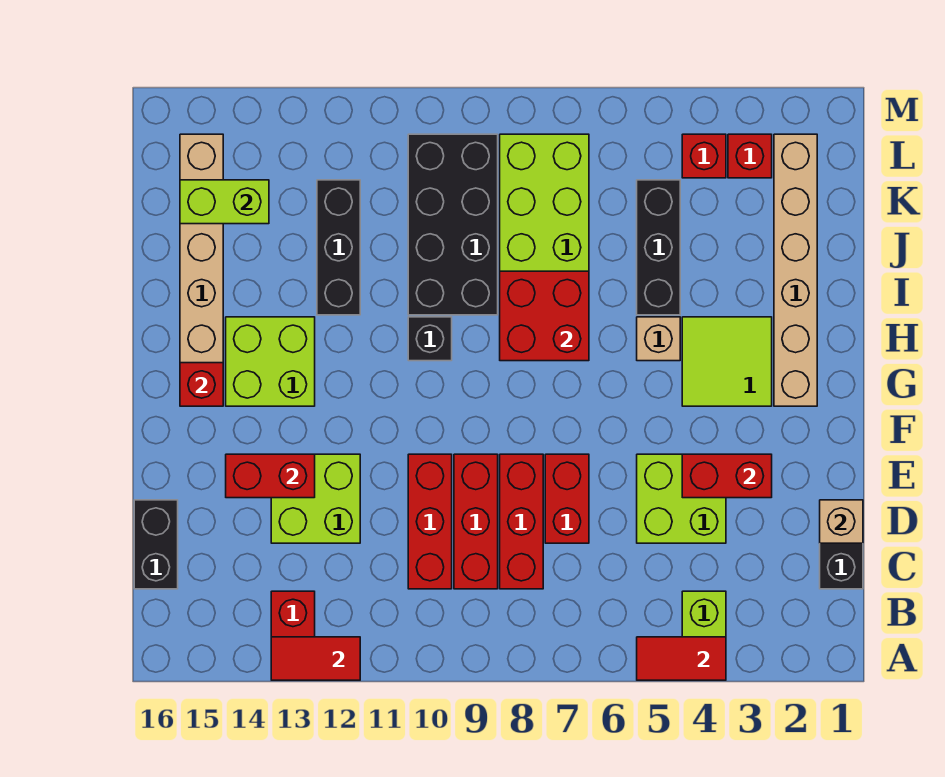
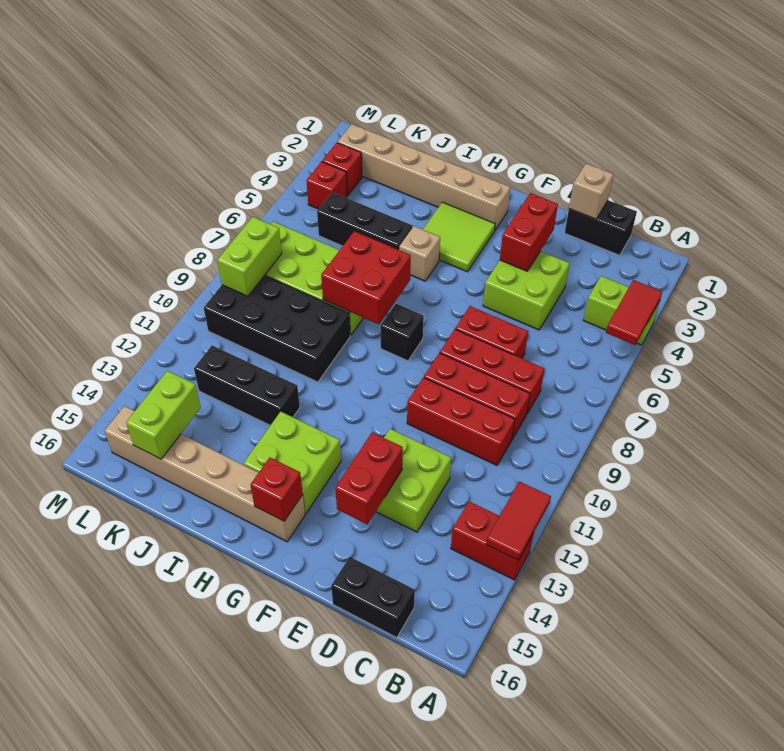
black brick H10 level 1 -> black brick G8 level 1
none -> lime brick L8:L9 level 2

